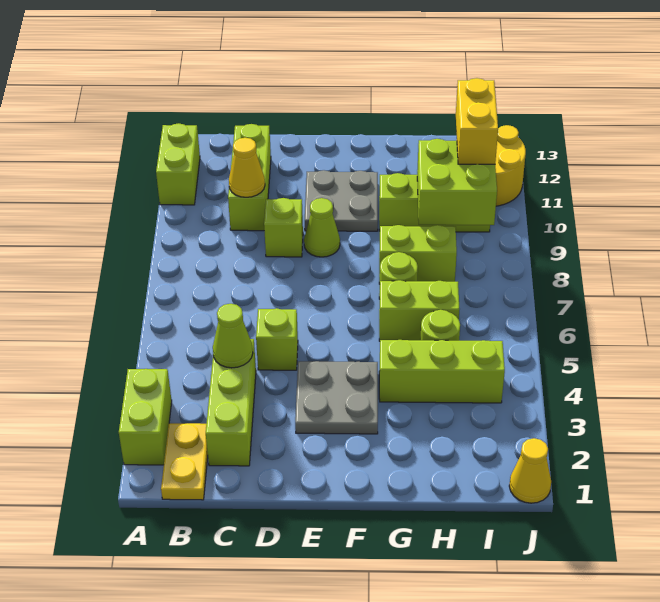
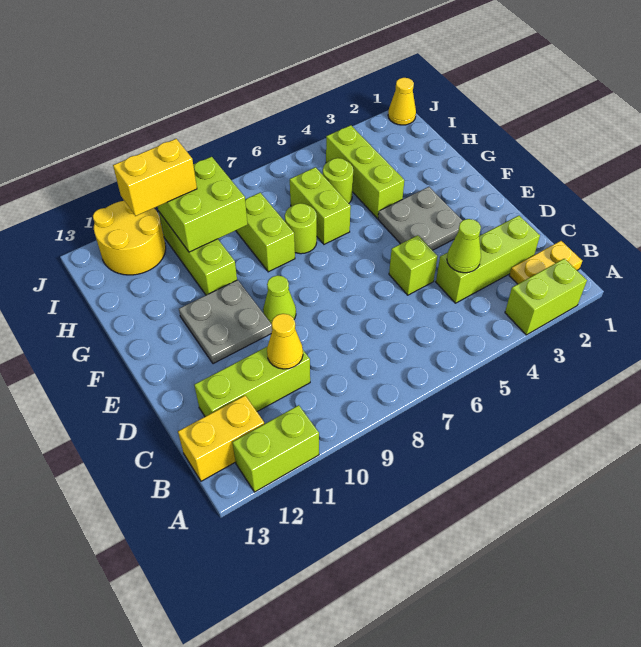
none -> yellow brick B12:B13 level 1
lime brick D9 level 1 -> none

